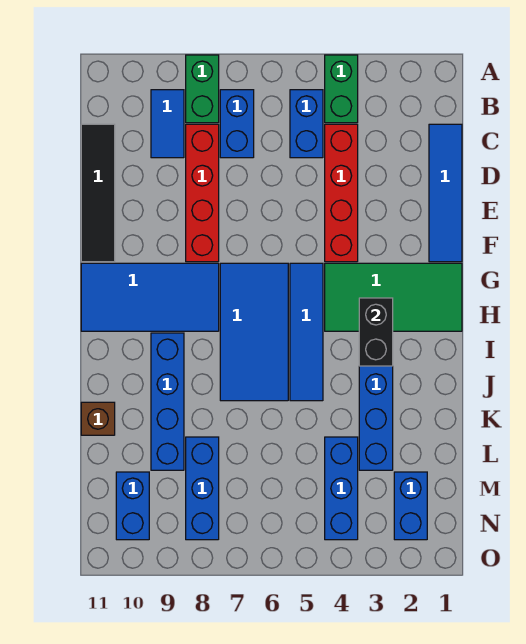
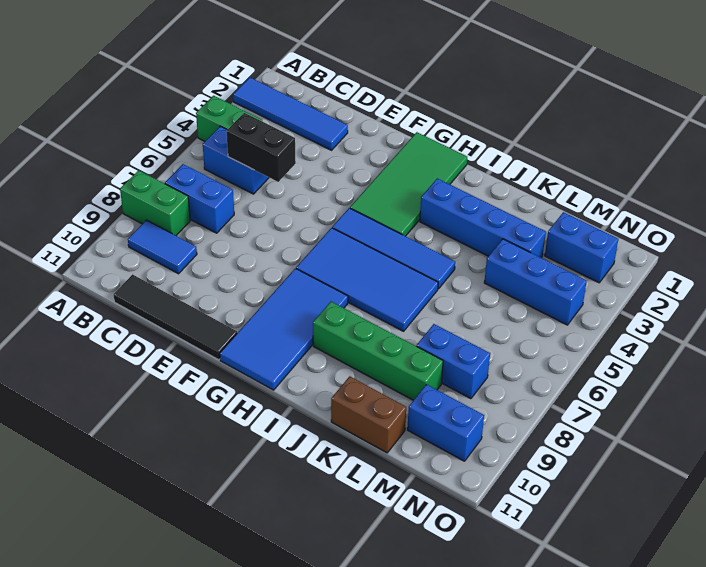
blue tile C1:F1 level 1 -> blue tile A2:D2 level 1
red brick C4:F4 level 1 -> none
red brick C8:F8 level 1 -> none
black brick H3:I3 level 2 -> black brick C5:D5 level 2
blue brick I9:L9 level 1 -> green brick I9:L9 level 1
brown brick K11 level 1 -> brown brick K11:L11 level 1
blue brick L8:N8 level 1 -> blue brick L8:M8 level 1

